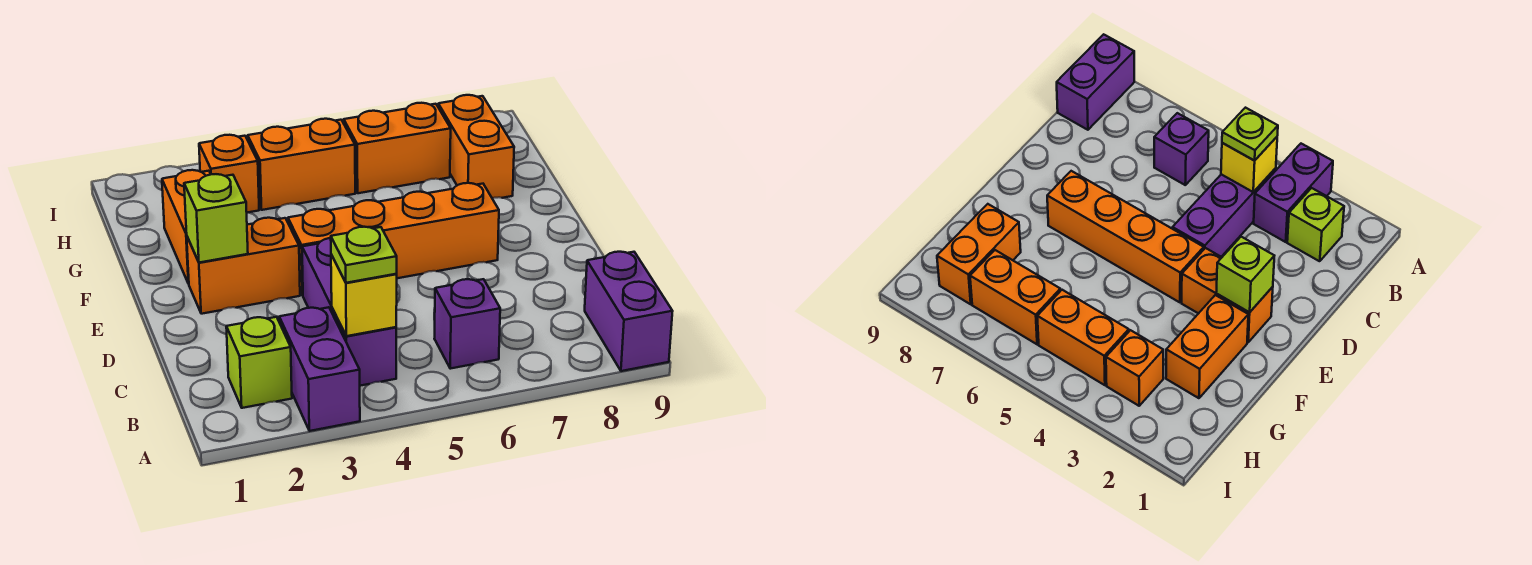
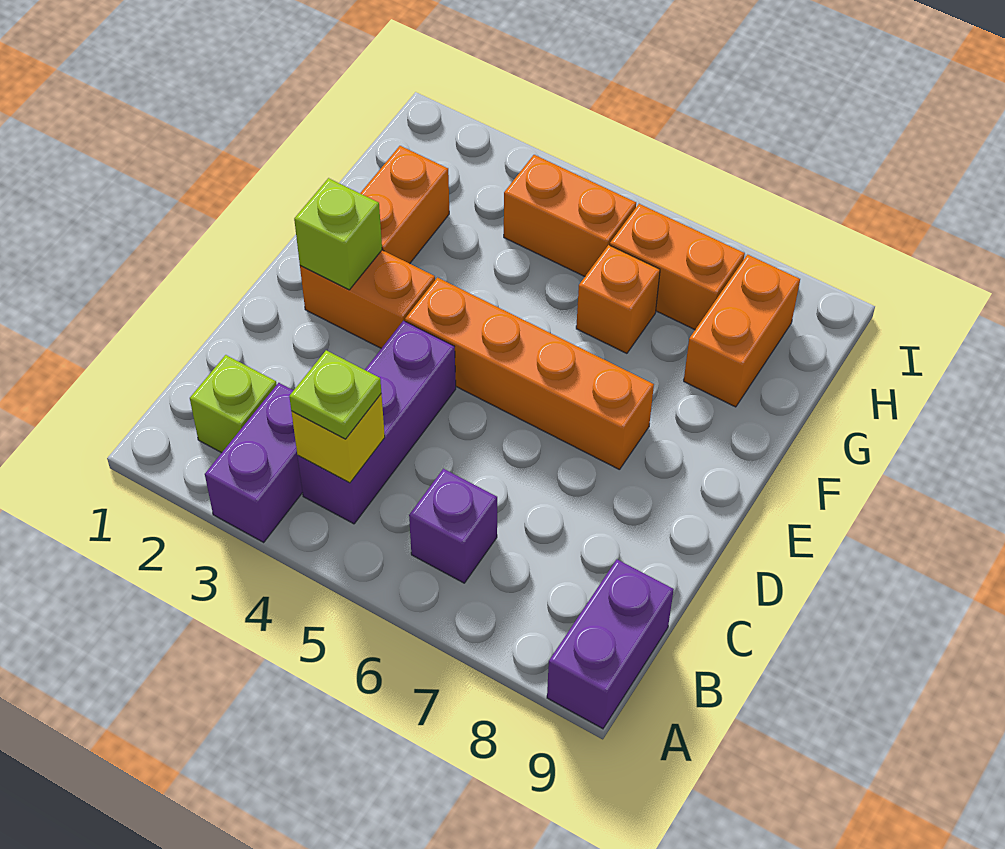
orange brick H3 level 1 -> orange brick G6 level 1

